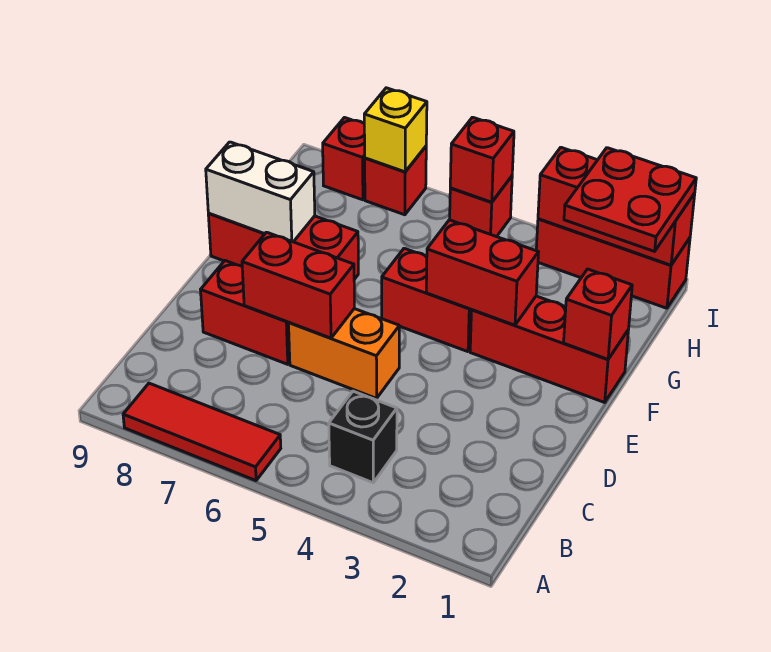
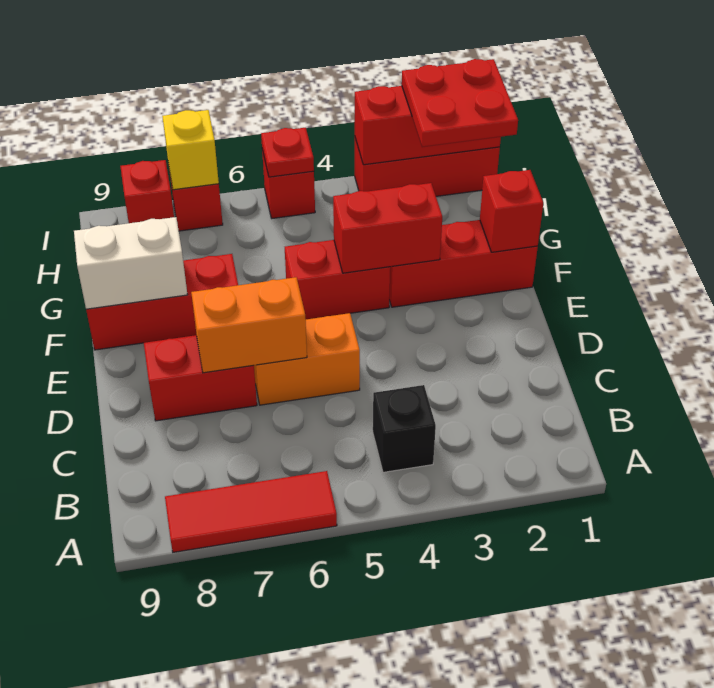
red brick D6:D7 level 2 -> orange brick D6:D7 level 2
red brick I5 level 2 -> red plate I5 level 2

